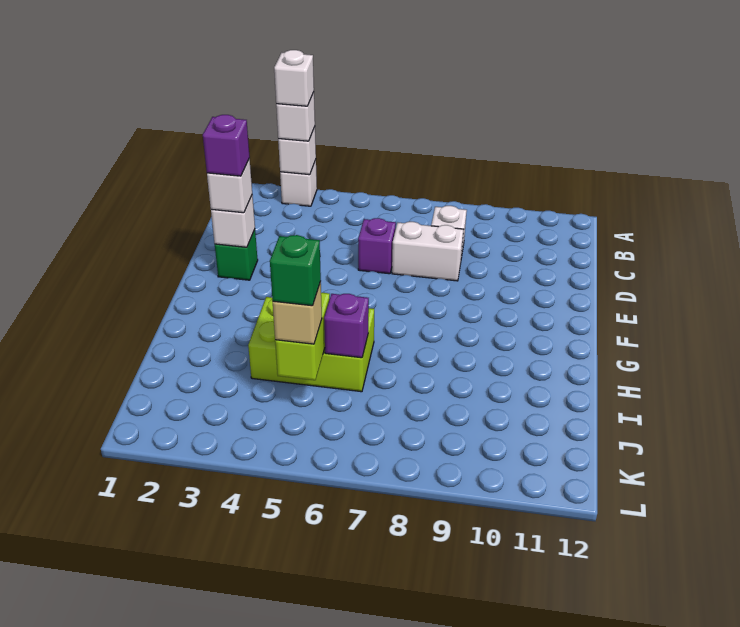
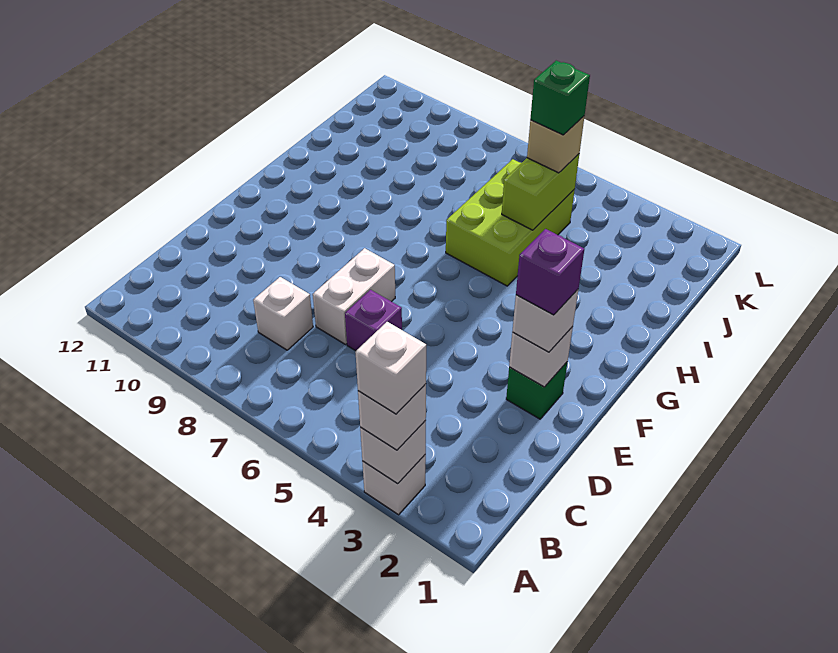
white brick D7:D8 level 1 -> white brick D7:E7 level 1
lime brick H4:I6 level 1 -> lime brick H5:J6 level 1
purple brick I6 level 2 -> none

